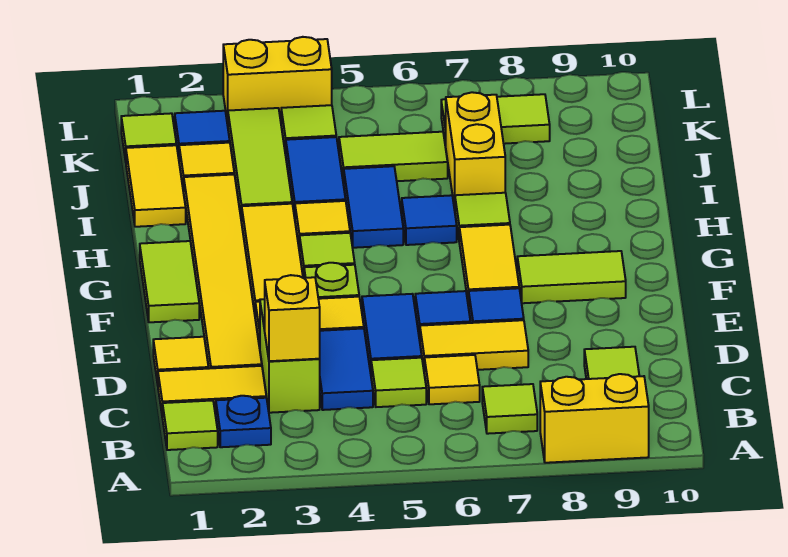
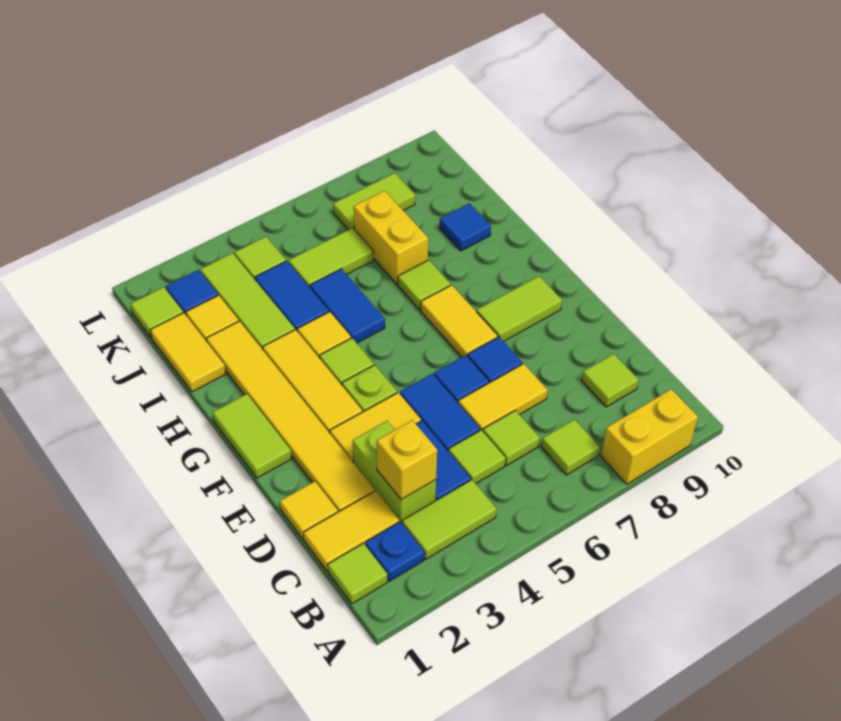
none -> lime tile B3:B4 level 1
yellow tile C6 level 1 -> lime tile C6 level 1
blue tile H6 level 1 -> blue tile I9 level 1
yellow brick L3:L4 level 1 -> none

